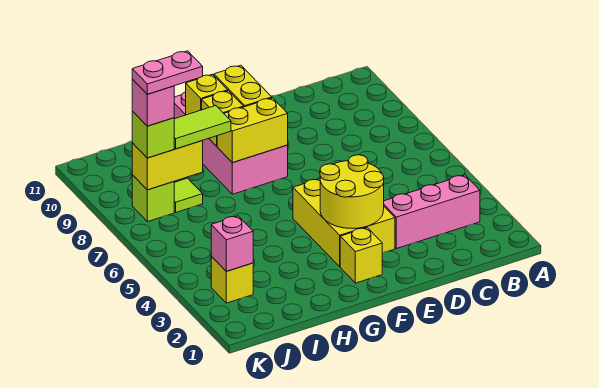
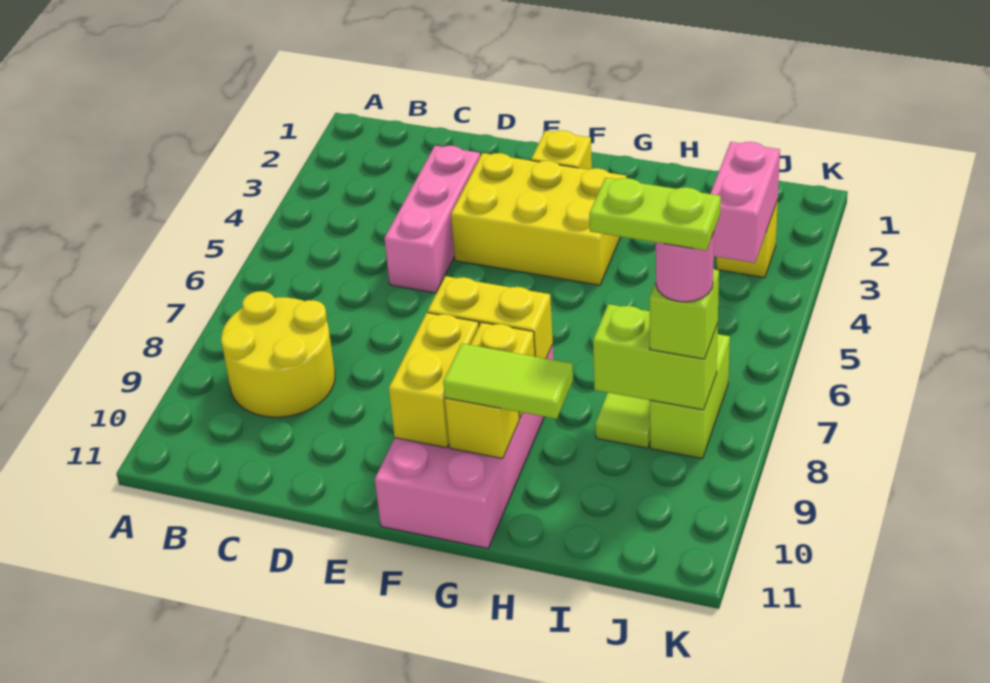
pink brick B3:D3 level 1 -> pink brick D3:D5 level 1
yellow brick E3:F5 level 1 -> yellow brick E3:G4 level 1
yellow round brick E3:F4 level 2 -> yellow round brick B8:C9 level 1
lime tile H8:I8 level 3 -> lime tile G10:H10 level 3
yellow brick I8:J8 level 2 -> lime brick I8:J8 level 2
pink plate I8:J8 level 5 -> lime plate I8:J8 level 5
pink brick J3 level 2 -> pink brick J3:J4 level 2
lime brick J8 level 1 -> lime brick J7:J8 level 1
pink brick J8 level 4 -> pink round brick J8 level 4

